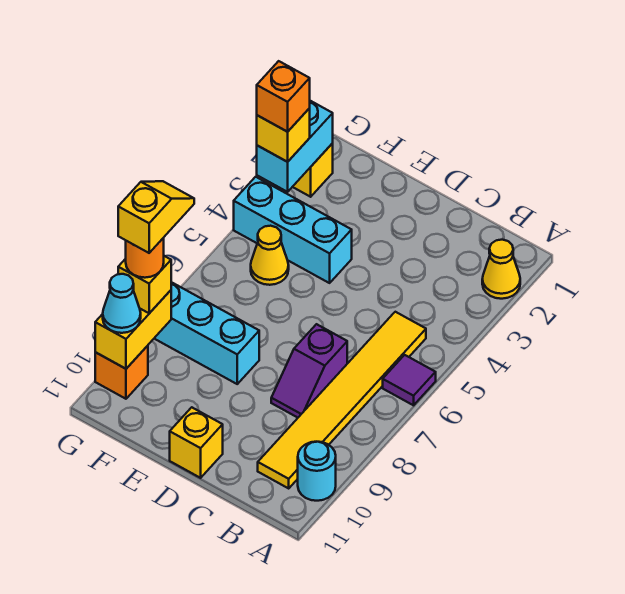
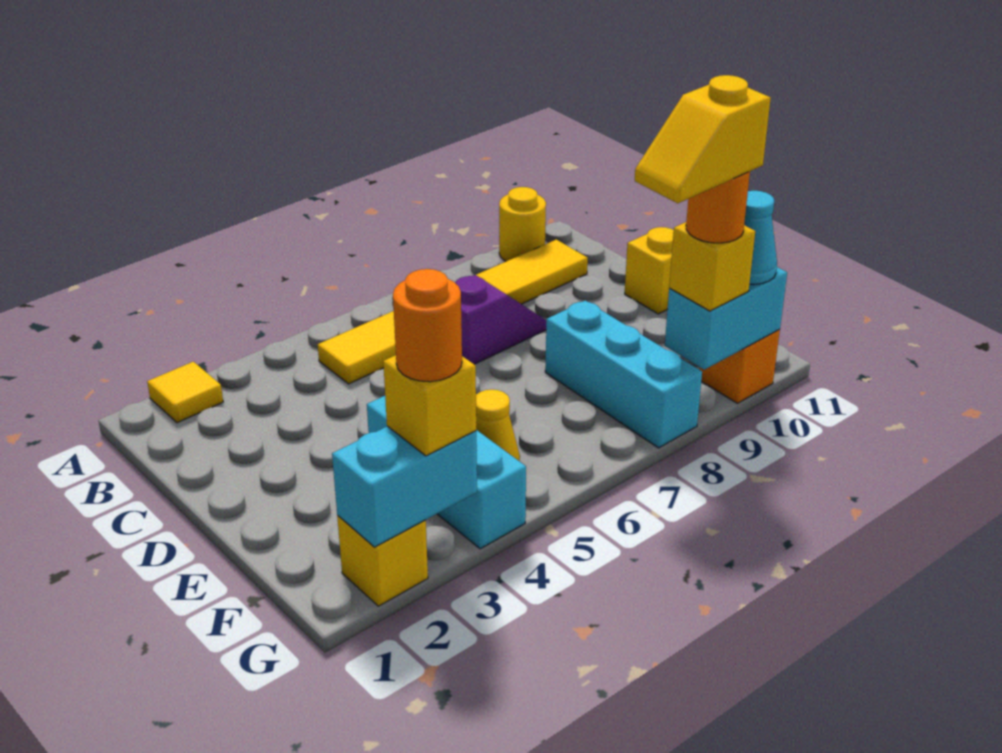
yellow cone A2 level 1 -> yellow tile A2 level 1
purple tile A6 level 1 -> none
cyan round brick A10 level 1 -> yellow round brick A10 level 1
orange brick G3 level 4 -> orange round brick G3 level 4
yellow brick G9:G10 level 2 -> cyan brick G9:G10 level 2

